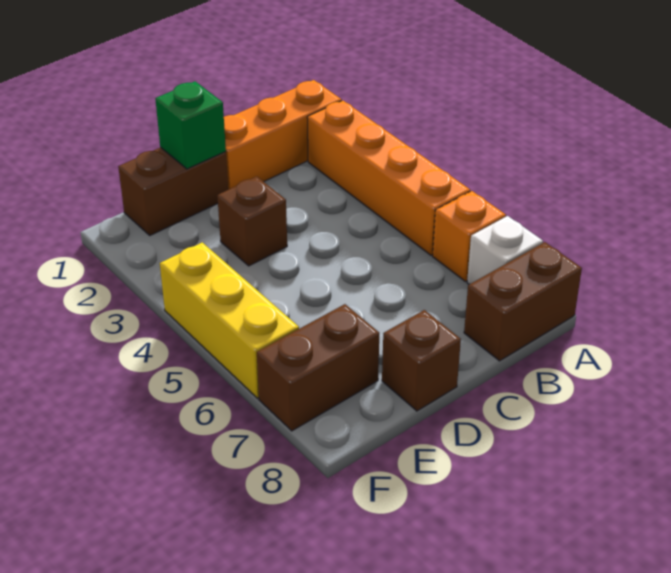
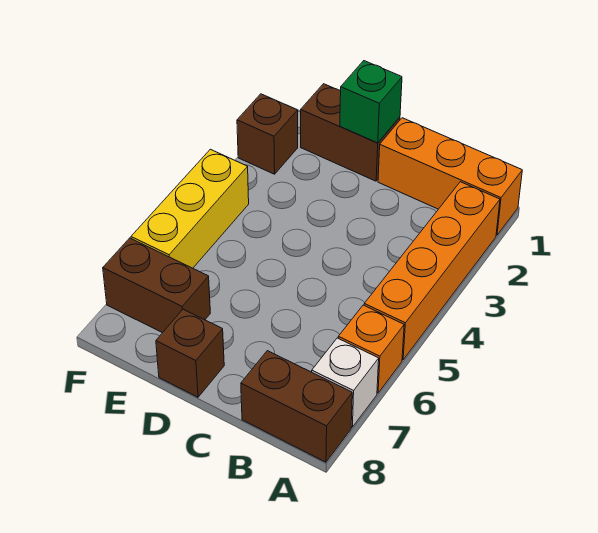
brown brick D3 level 1 -> brown brick F2 level 1

